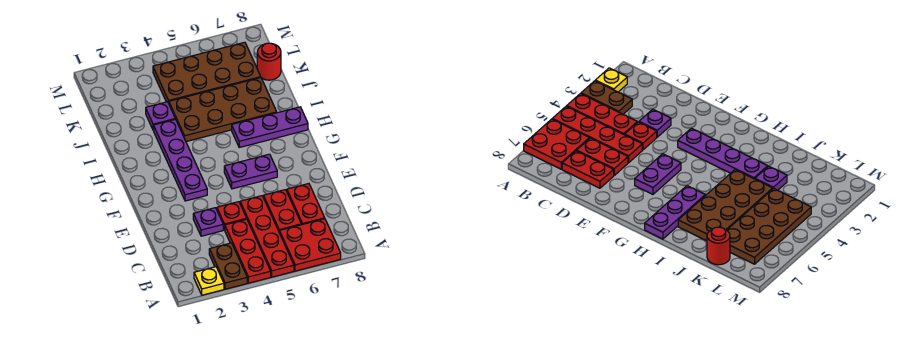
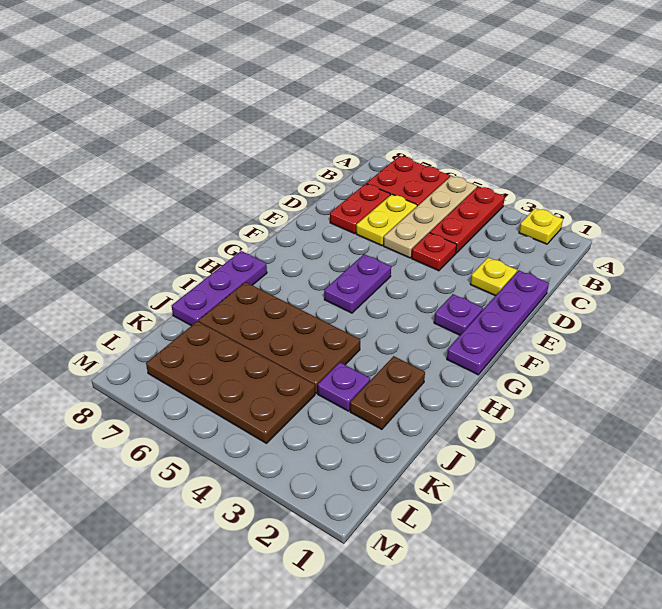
brown plate A3:B3 level 1 -> brown plate I2:J2 level 1
red plate A5:D5 level 1 -> tan plate A5:D5 level 1
red plate C6:D6 level 1 -> yellow plate C6:D6 level 1
none -> yellow plate D2 level 1
purple plate D3 level 1 -> purple plate F2 level 1
purple plate F3:I3 level 1 -> purple plate D1:G1 level 1
purple plate F5:F6 level 1 -> purple plate F5:G5 level 1
purple plate H6:H8 level 1 -> purple plate H8:J8 level 1
red round brick K8 level 1 -> none

